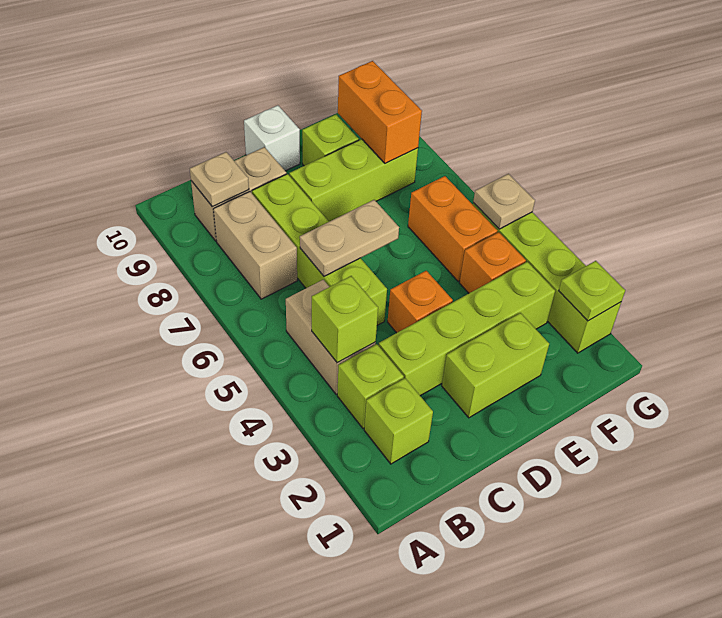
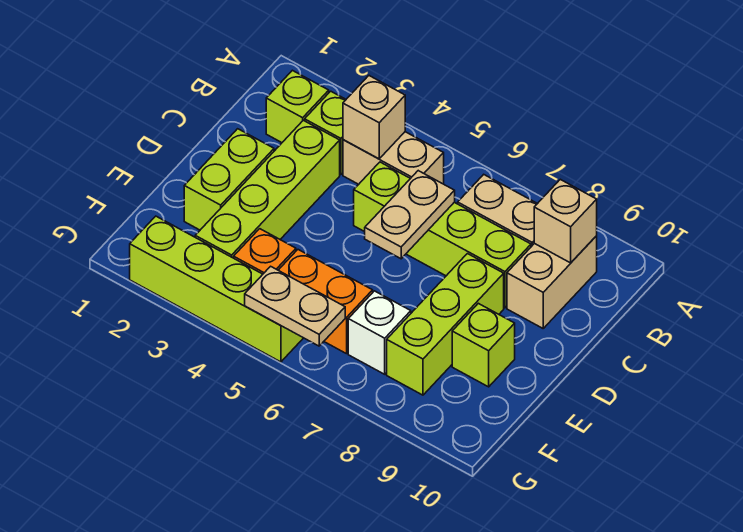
lime brick B4 level 2 -> tan brick B4 level 2
tan plate B9 level 2 -> tan brick B9 level 2
orange brick D4 level 1 -> none
white brick D10 level 1 -> white brick F7 level 1
orange brick F8:F9 level 2 -> none
lime plate G2 level 2 -> none
tan plate G5 level 2 -> tan plate G5:G6 level 2

